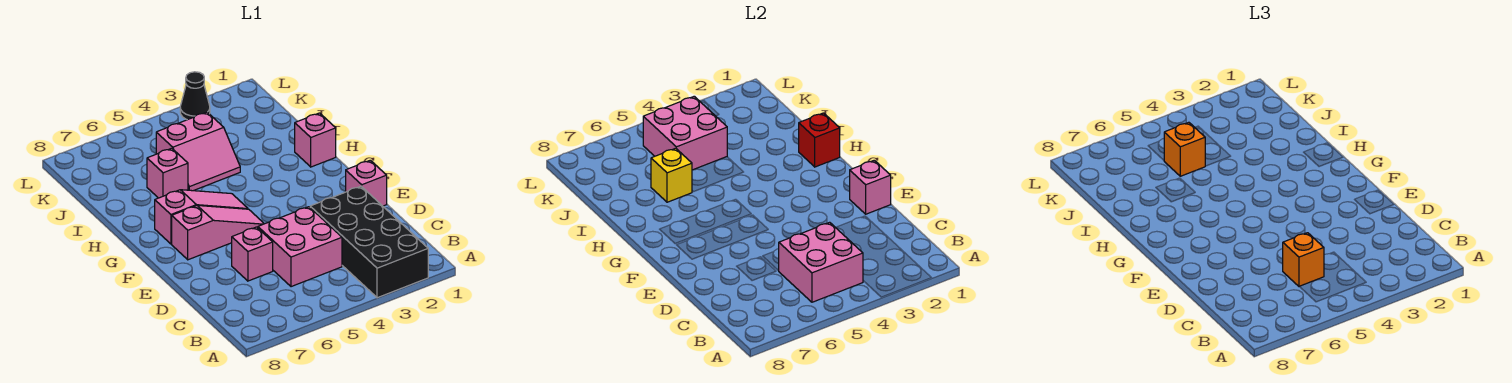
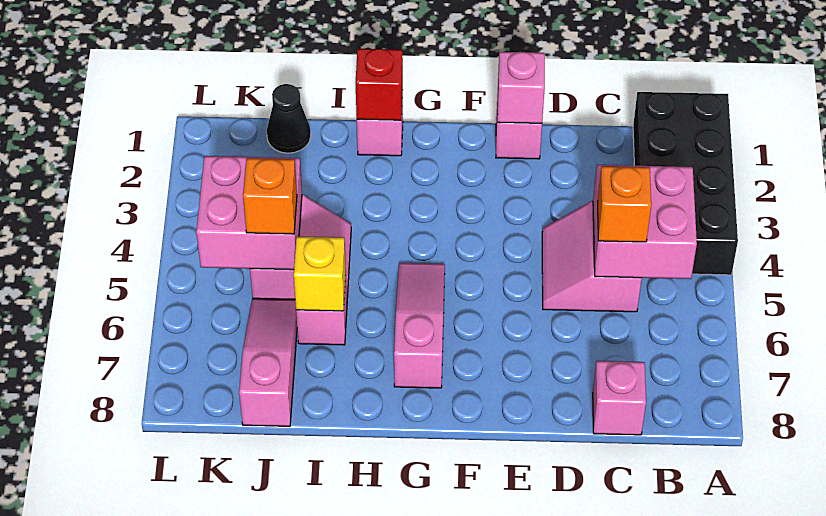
black brick A2:D3 level 1 -> black brick A1:B4 level 1
pink brick C4:D5 level 1 -> pink slope C4:D5 level 1 top C
pink brick D6 level 1 -> pink brick C8 level 1
pink slope F5:F7 level 1 top 7 -> pink slope J6:J8 level 1 top 8
black cone L3 level 1 -> black cone J1 level 1

